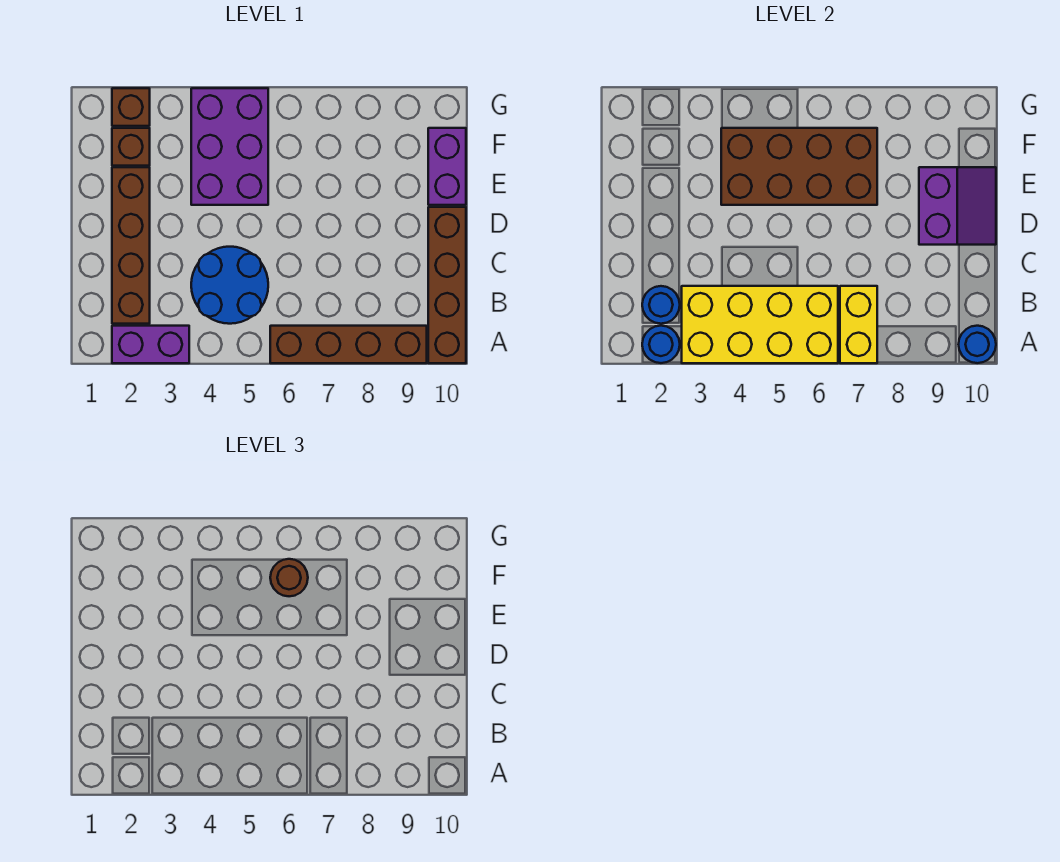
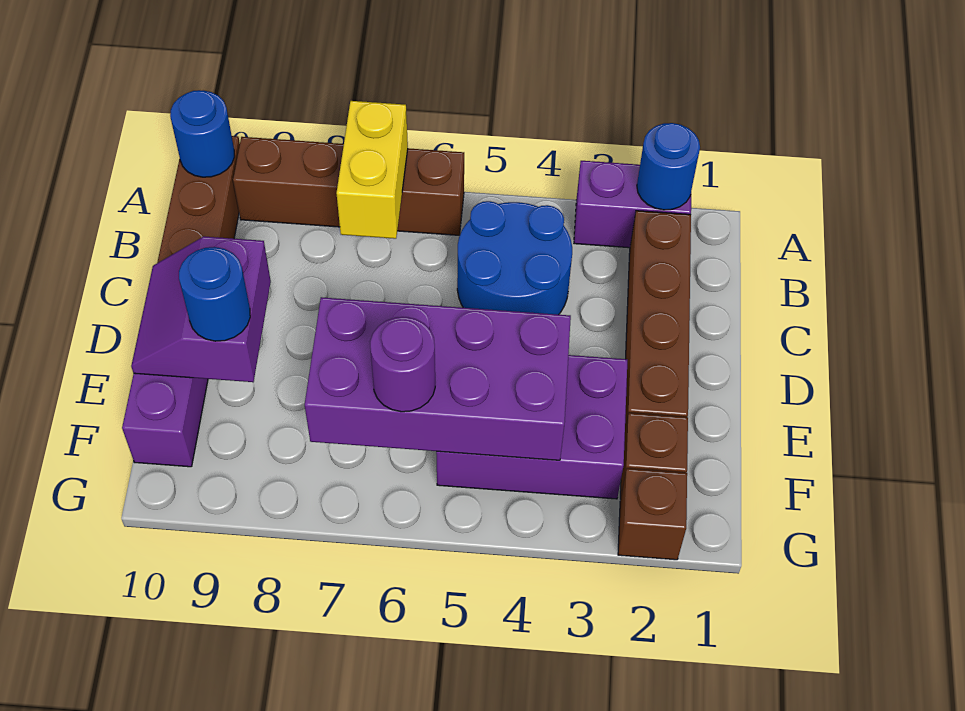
yellow brick A3:B6 level 2 -> none
blue round brick B2 level 2 -> blue round brick E9 level 3
purple brick E4:G5 level 1 -> purple brick E3:F5 level 1
brown brick E4:F7 level 2 -> purple brick E4:F7 level 2
brown round brick F6 level 3 -> purple round brick F6 level 3

